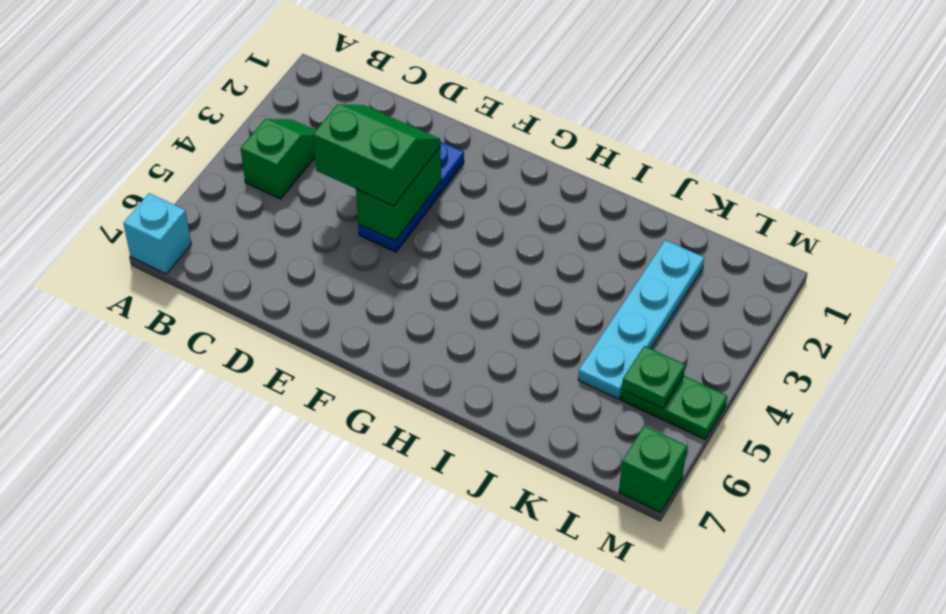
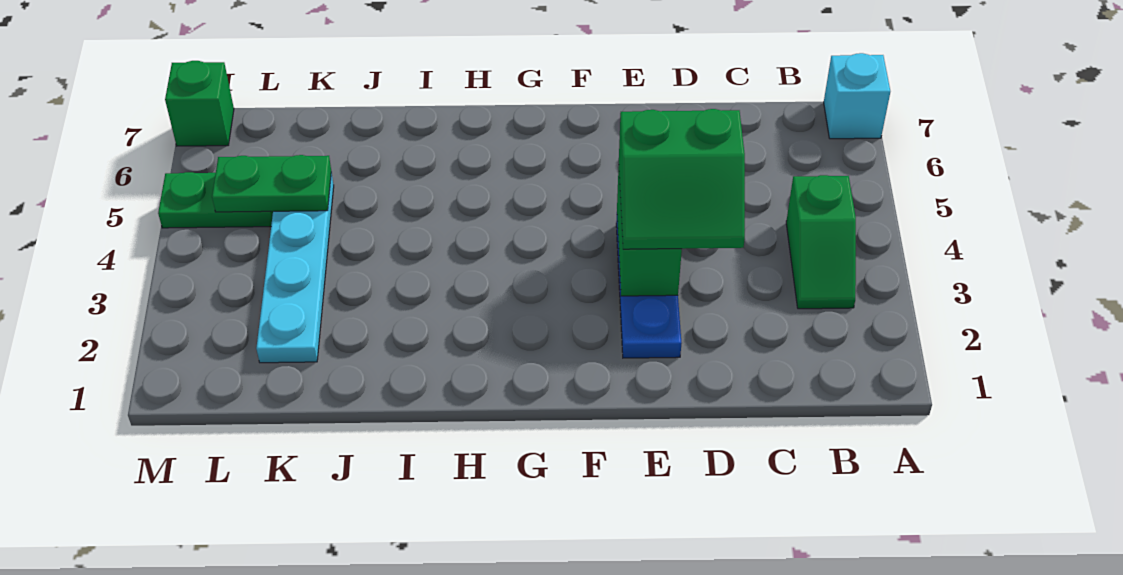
green plate L5 level 2 -> green plate K5:L5 level 2

